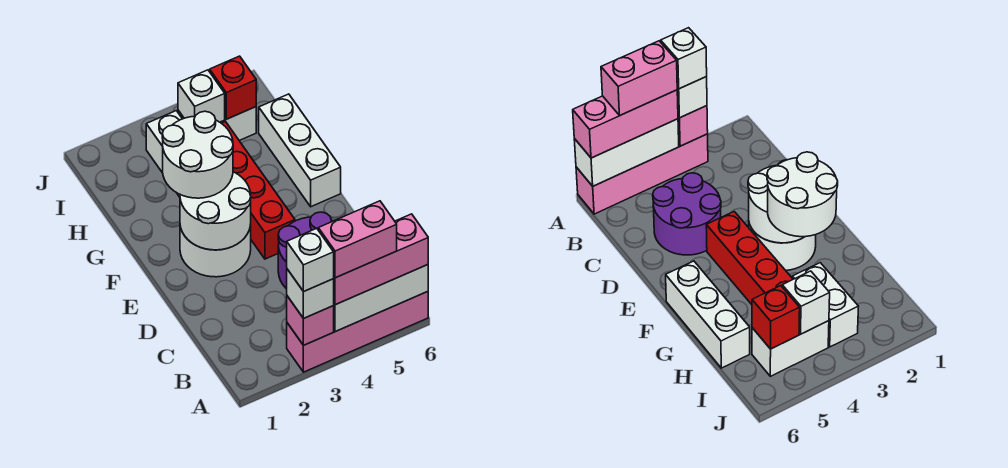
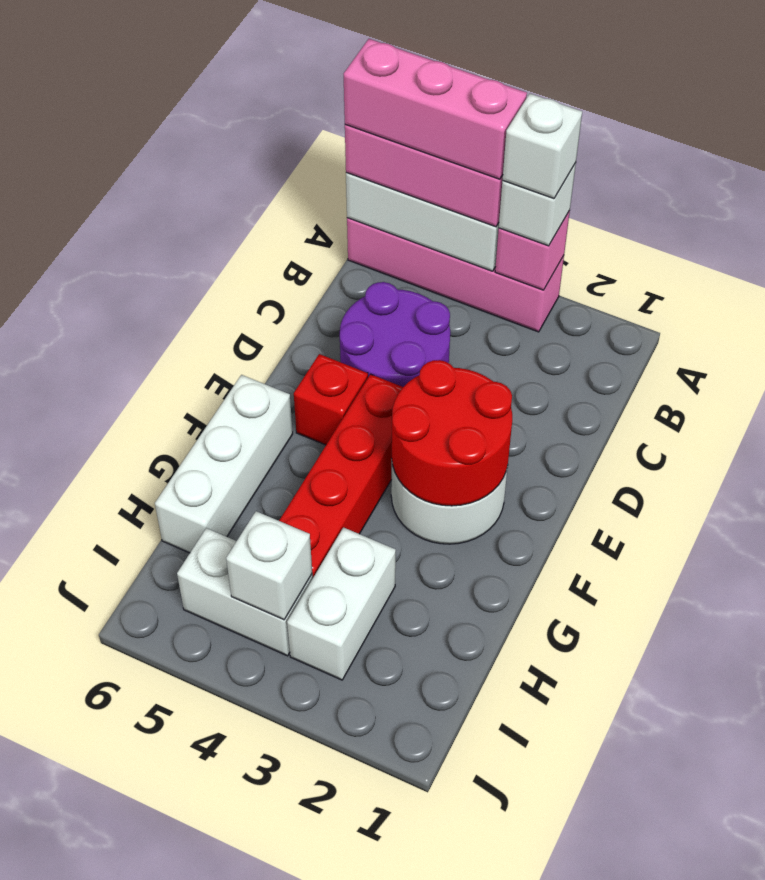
pink brick A4:A5 level 4 -> pink brick A4:A6 level 4
white round brick E2:F3 level 2 -> red round brick E2:F3 level 2
white round brick F2:G3 level 3 -> none
red brick I5 level 2 -> red brick E5 level 1

